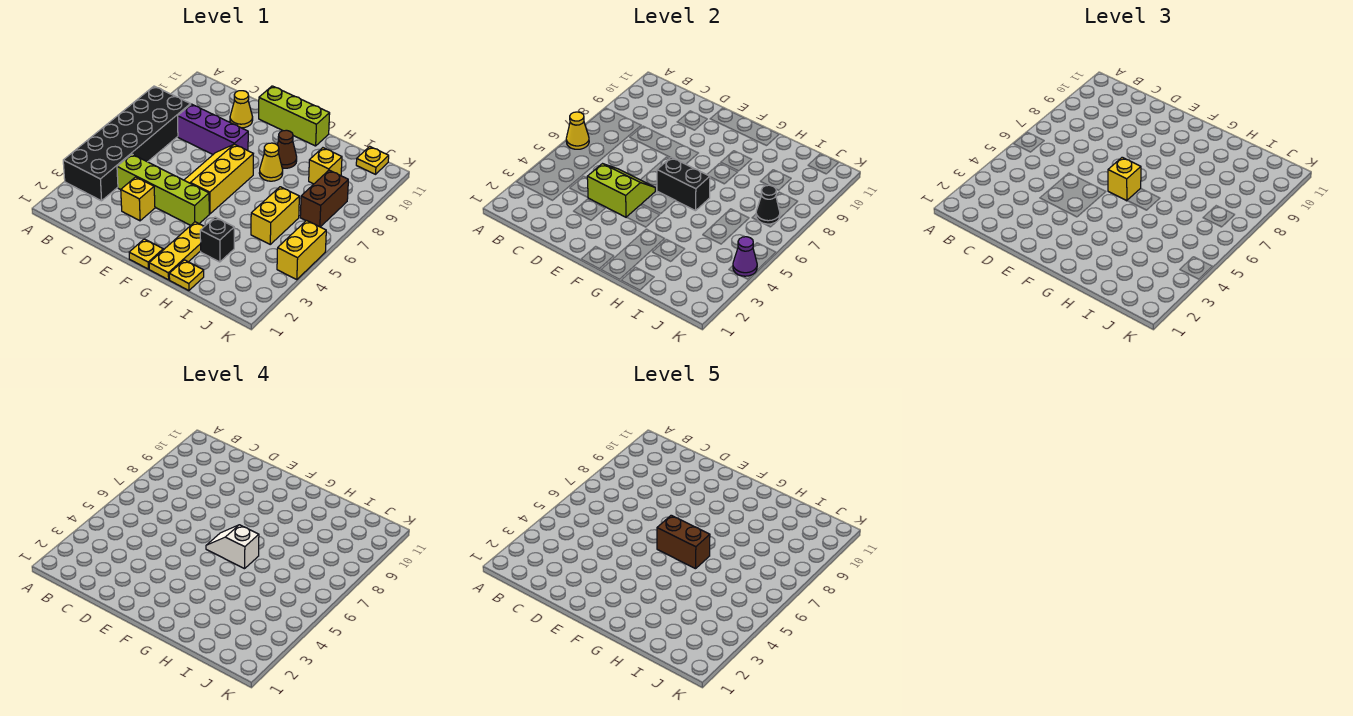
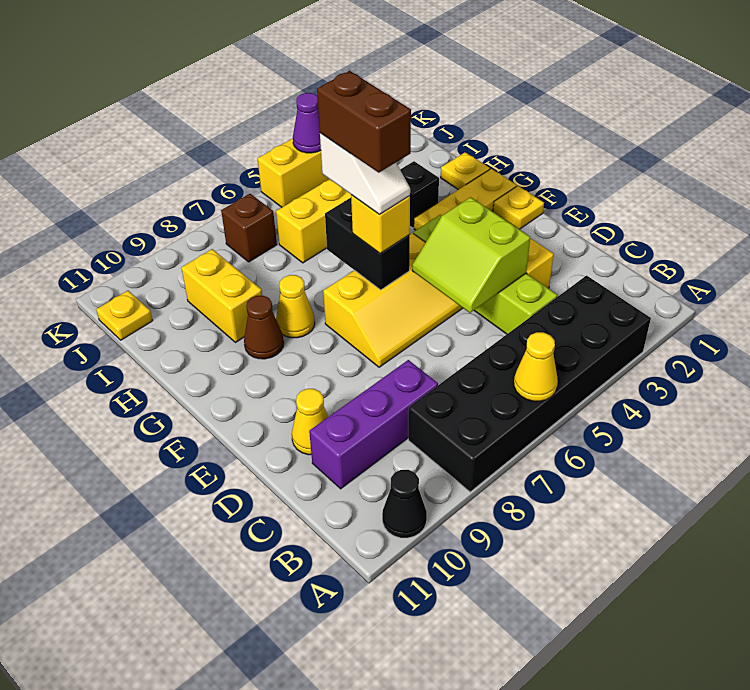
purple brick C8:E8 level 1 -> purple brick C8:C10 level 1
lime brick E11:G11 level 1 -> none
yellow brick I9 level 1 -> yellow brick H9:I9 level 1
brown brick J7:J8 level 1 -> brown brick J7 level 1
black cone J7 level 2 -> black cone A10 level 1

